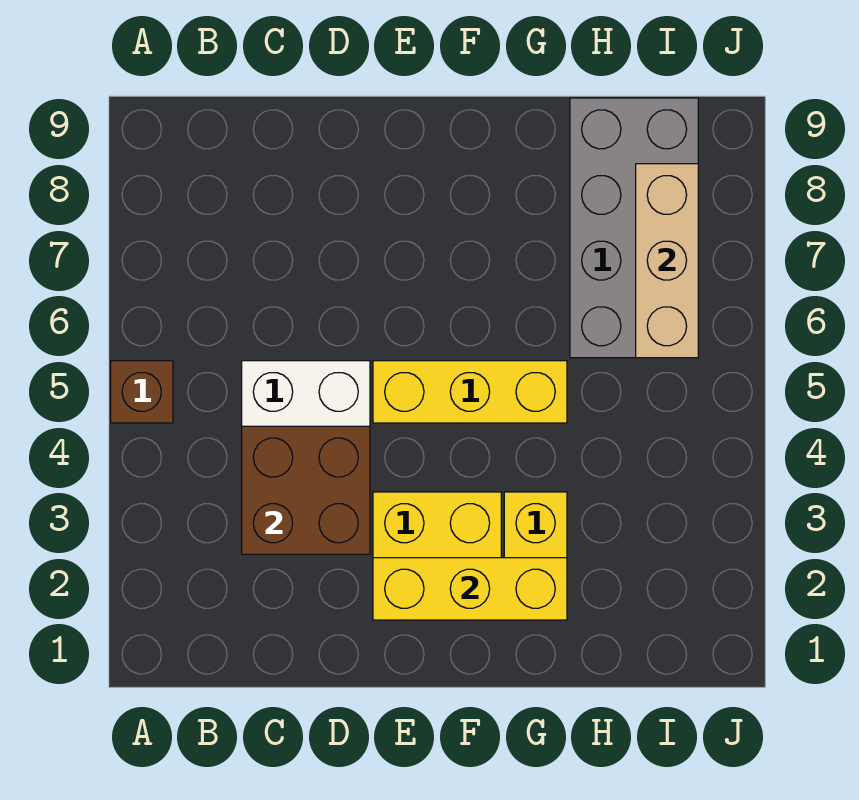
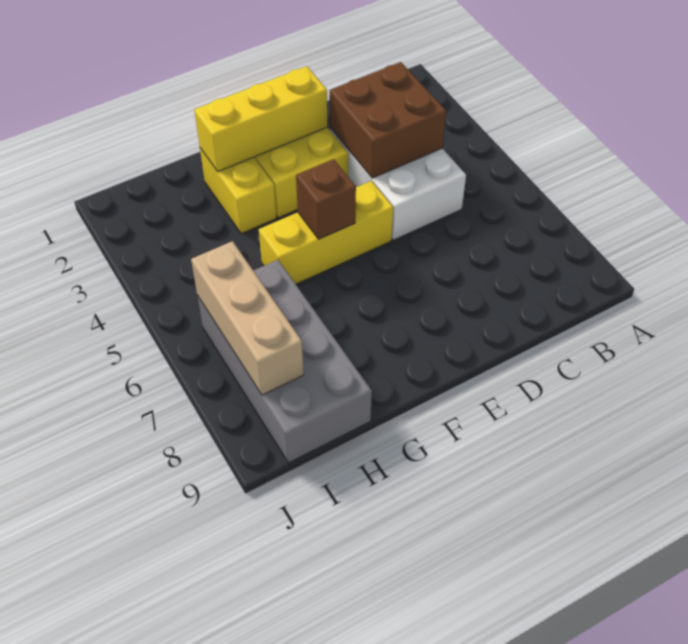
brown brick A5 level 1 -> brown brick F5 level 2

